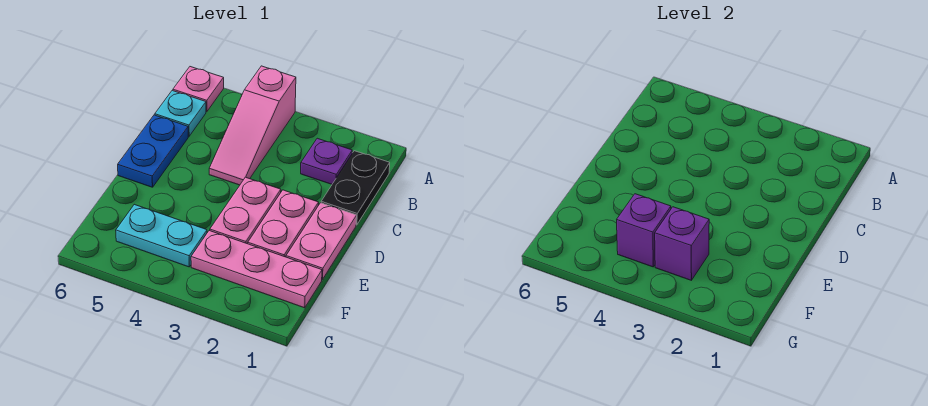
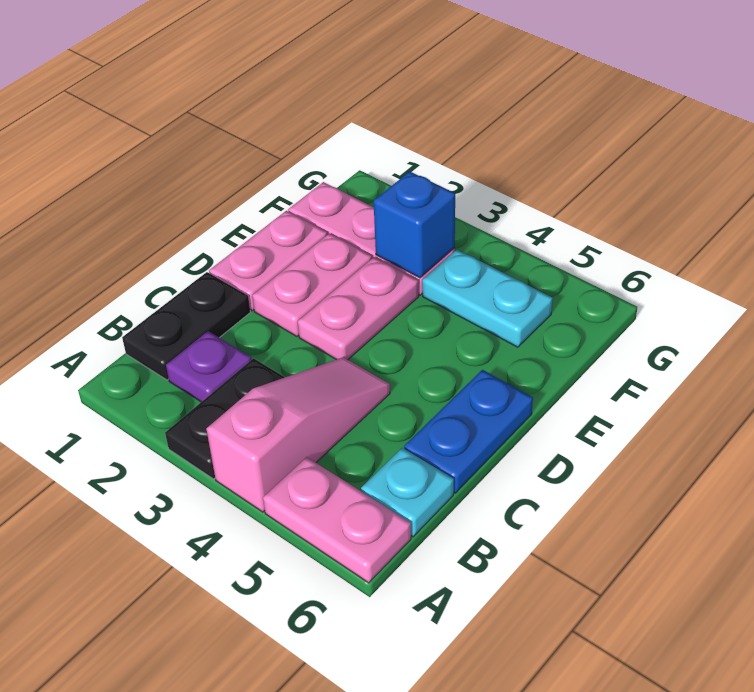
none -> black plate A3:B3 level 1
pink plate A6 level 1 -> pink plate A5:A6 level 1
purple brick F3 level 2 -> blue brick F3 level 2
purple brick F4 level 2 -> none

